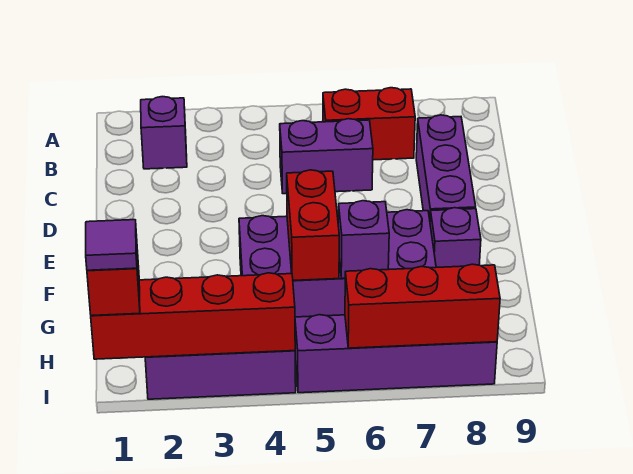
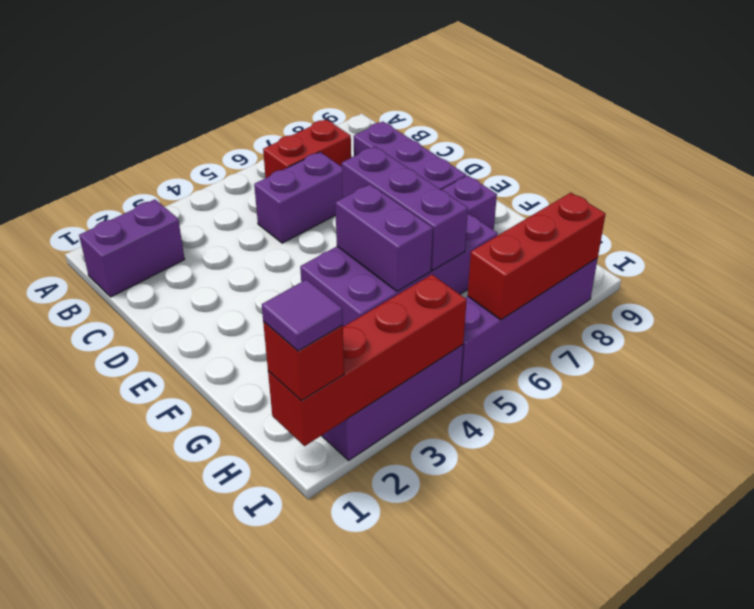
purple brick B2 level 1 -> purple brick B1:B2 level 1
red brick F5:G5 level 2 -> purple brick F5:G5 level 2
purple brick G6 level 2 -> purple brick E6:G6 level 2

